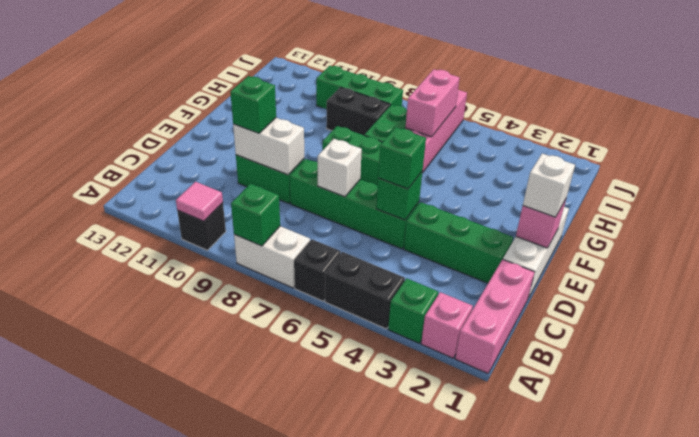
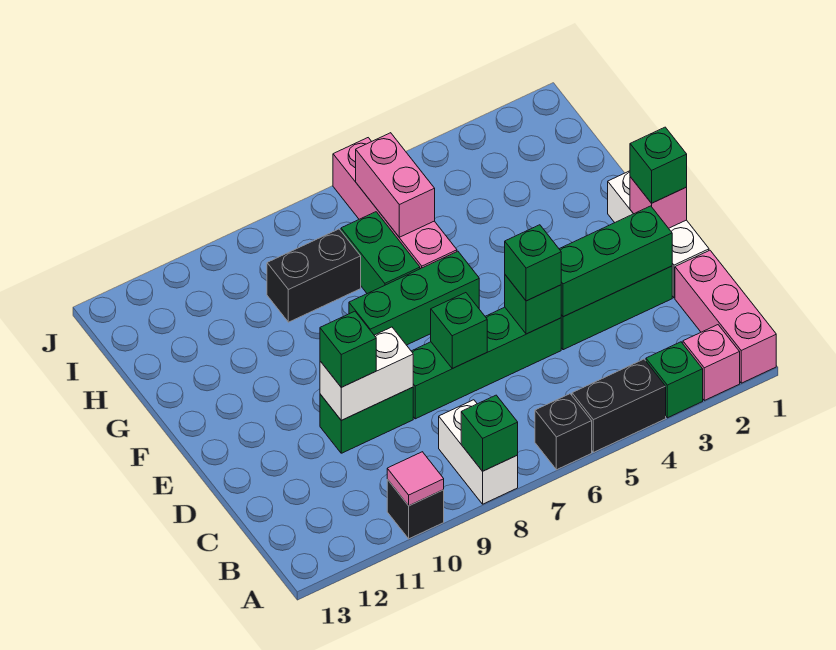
white brick A7:A8 level 1 -> white brick A8:B8 level 1
white brick D7 level 2 -> green brick D7 level 2
white brick E1 level 3 -> green brick E1 level 3
green brick I8:I10 level 1 -> green brick D2:D4 level 2

